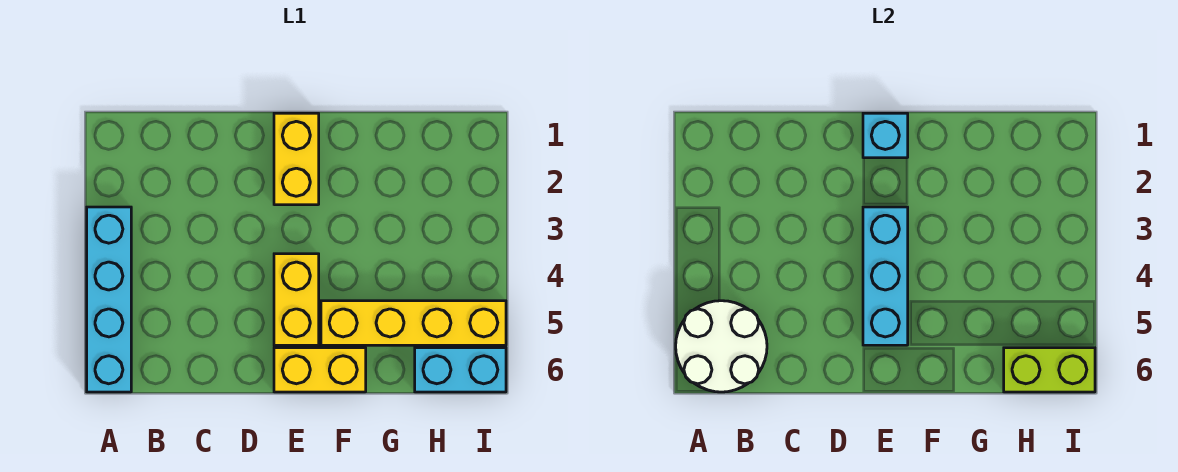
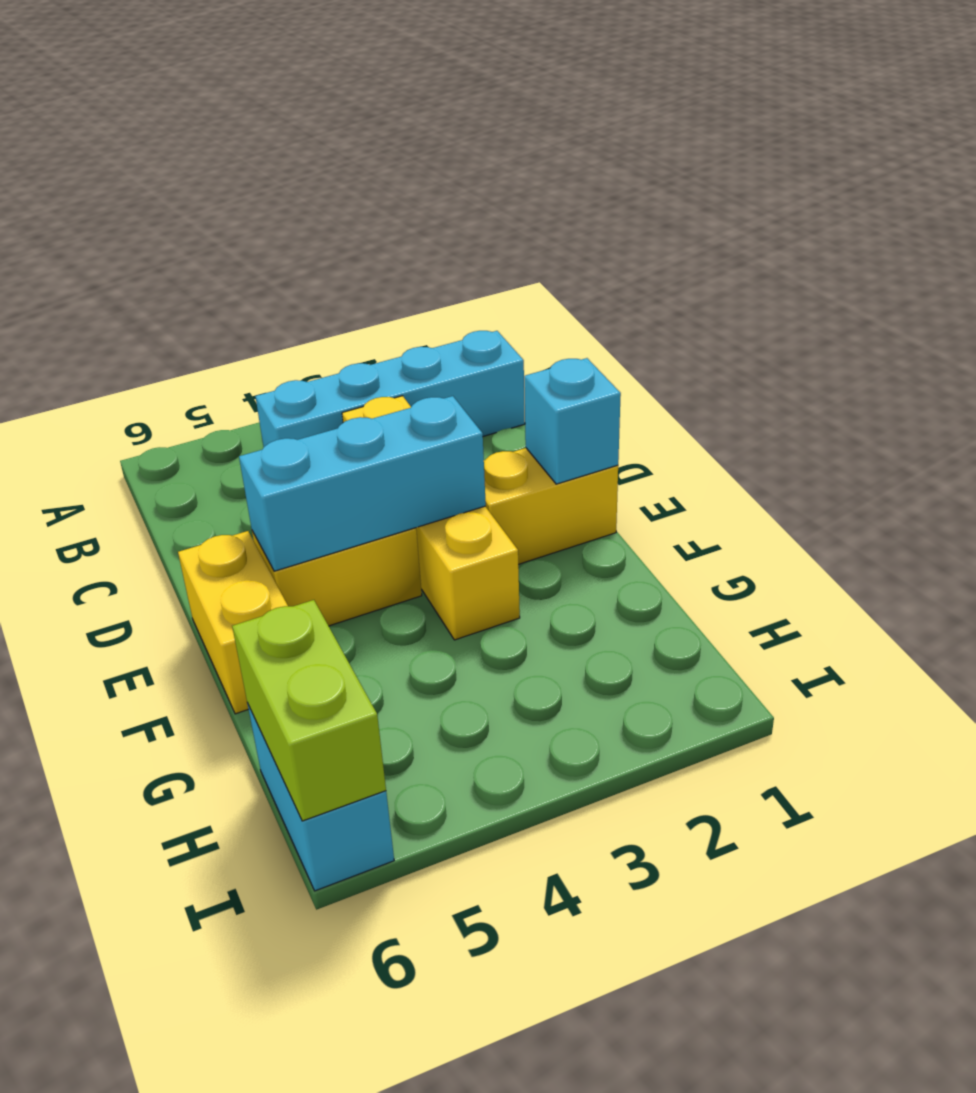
cyan brick A3:A6 level 1 -> cyan brick B1:B4 level 1
white round brick A5:B6 level 2 -> none
yellow brick F5:I5 level 1 -> yellow brick C3:F3 level 1

